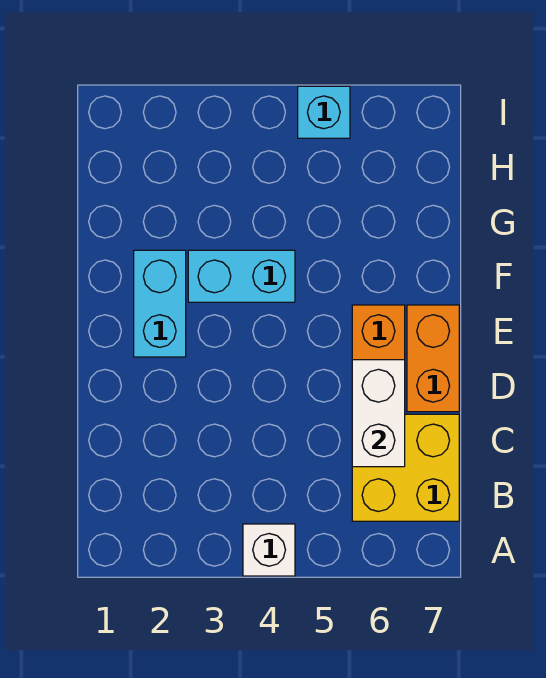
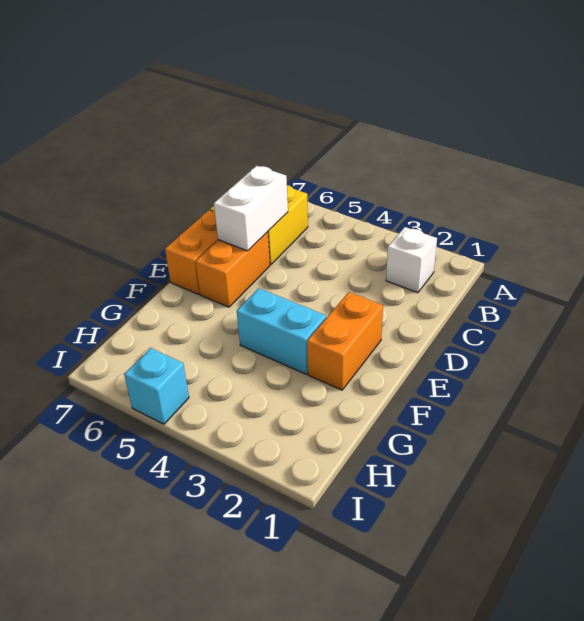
white brick A4 level 1 -> white brick B2 level 1
cyan brick E2:F2 level 1 -> orange brick E2:F2 level 1

